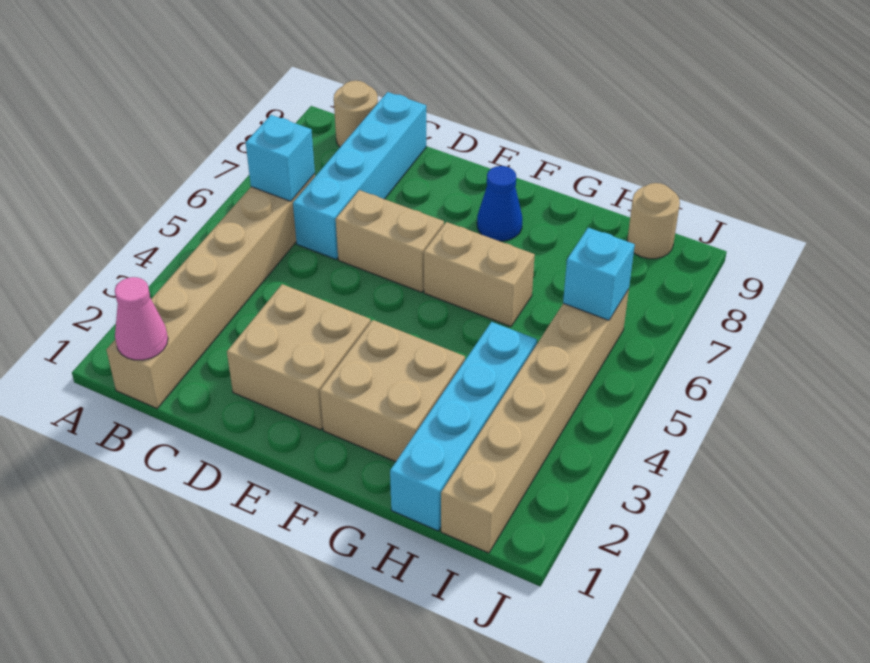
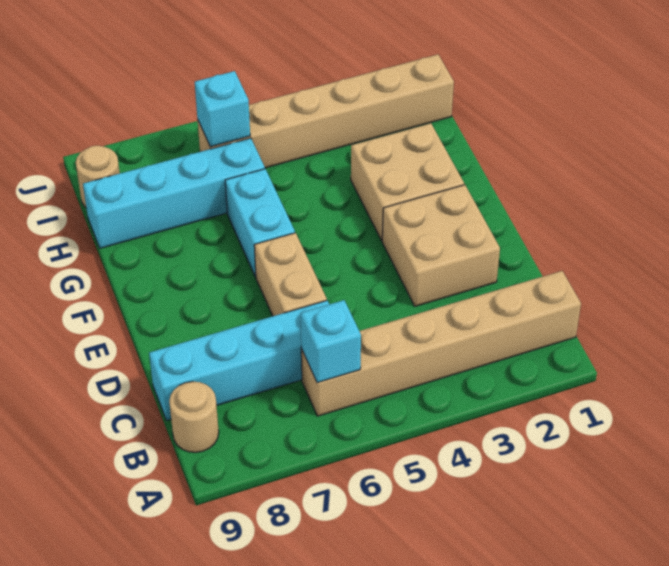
pink cone B1 level 2 -> none
tan brick F6:G6 level 1 -> cyan brick F6:G6 level 1
blue cone F8 level 1 -> none
cyan brick H1:H4 level 1 -> cyan brick H6:H9 level 1

